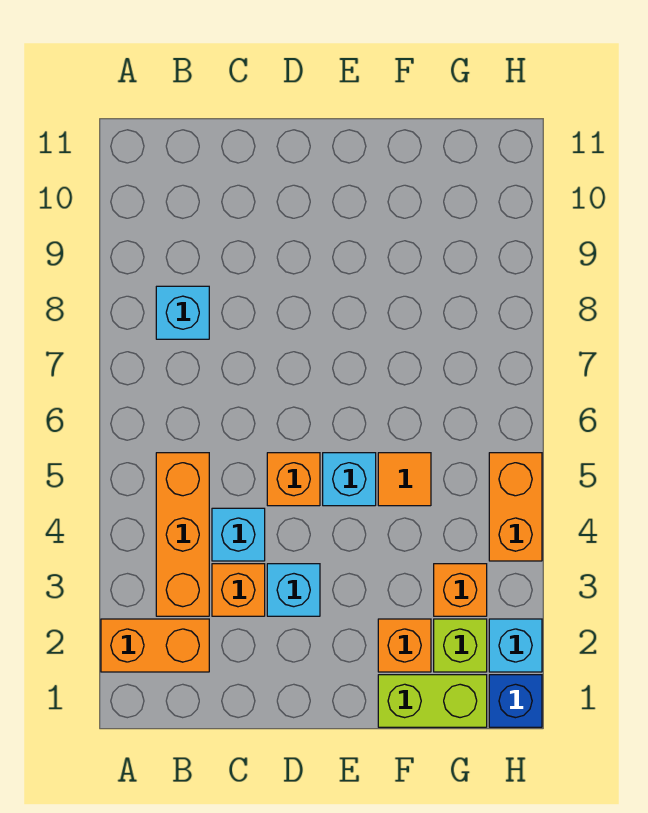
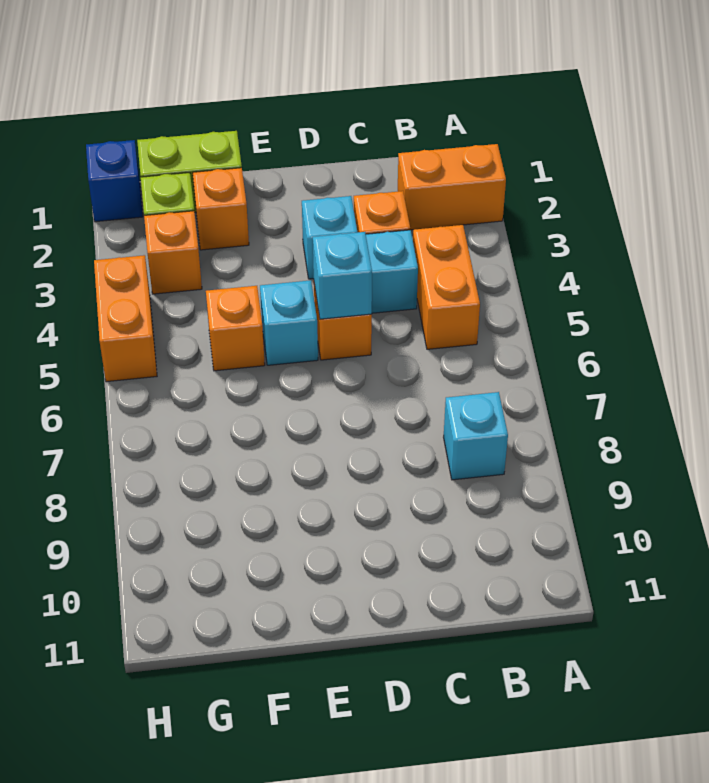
orange brick B3:B5 level 1 -> orange brick B4:B5 level 1
orange tile F5 level 1 -> orange brick F5 level 1
cyan brick H2 level 1 -> cyan brick D5 level 2

